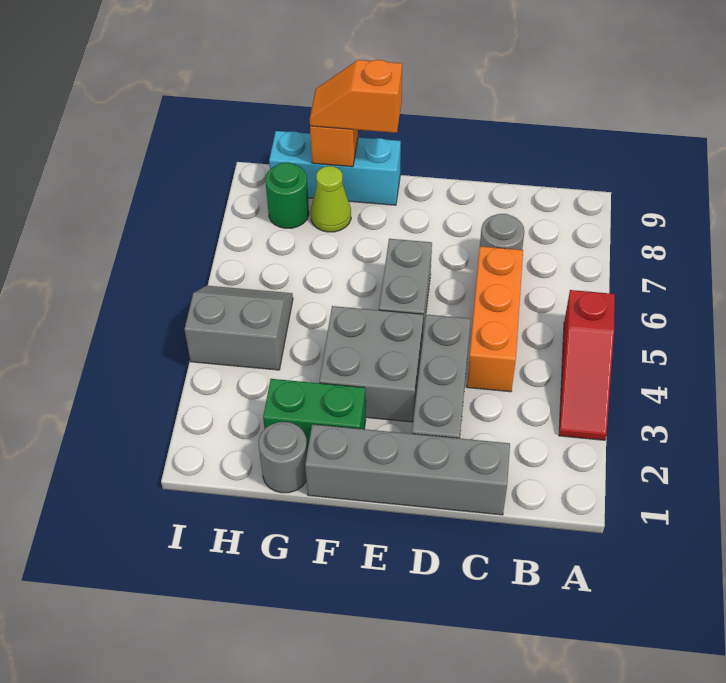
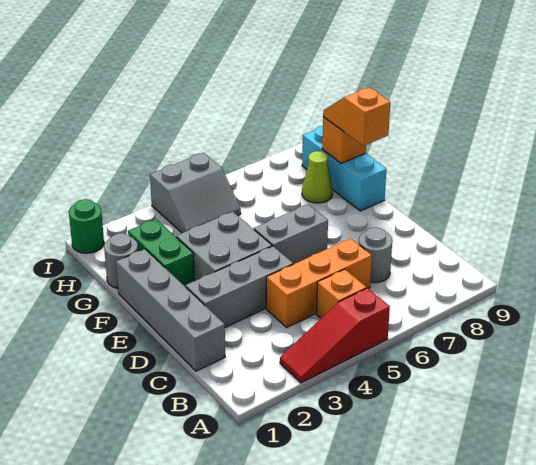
none -> orange brick B5 level 1
grey slope H4:I5 level 1 top 4 -> grey slope H4:I5 level 1 top I
green round brick H8 level 1 -> green round brick I1 level 1

